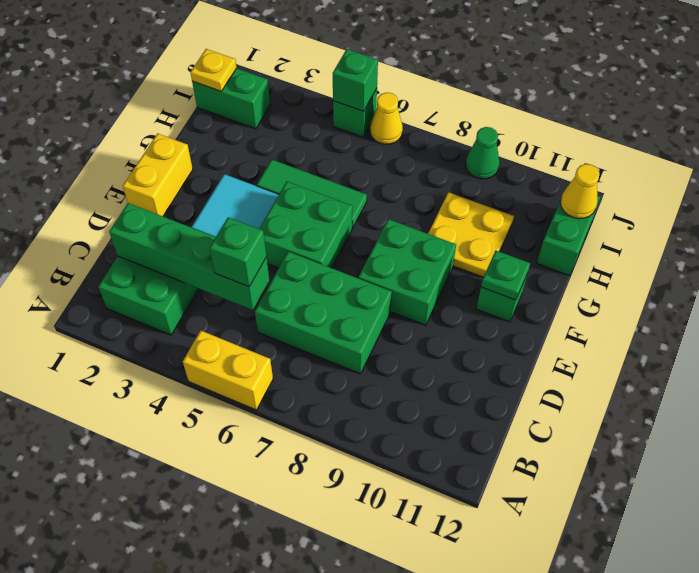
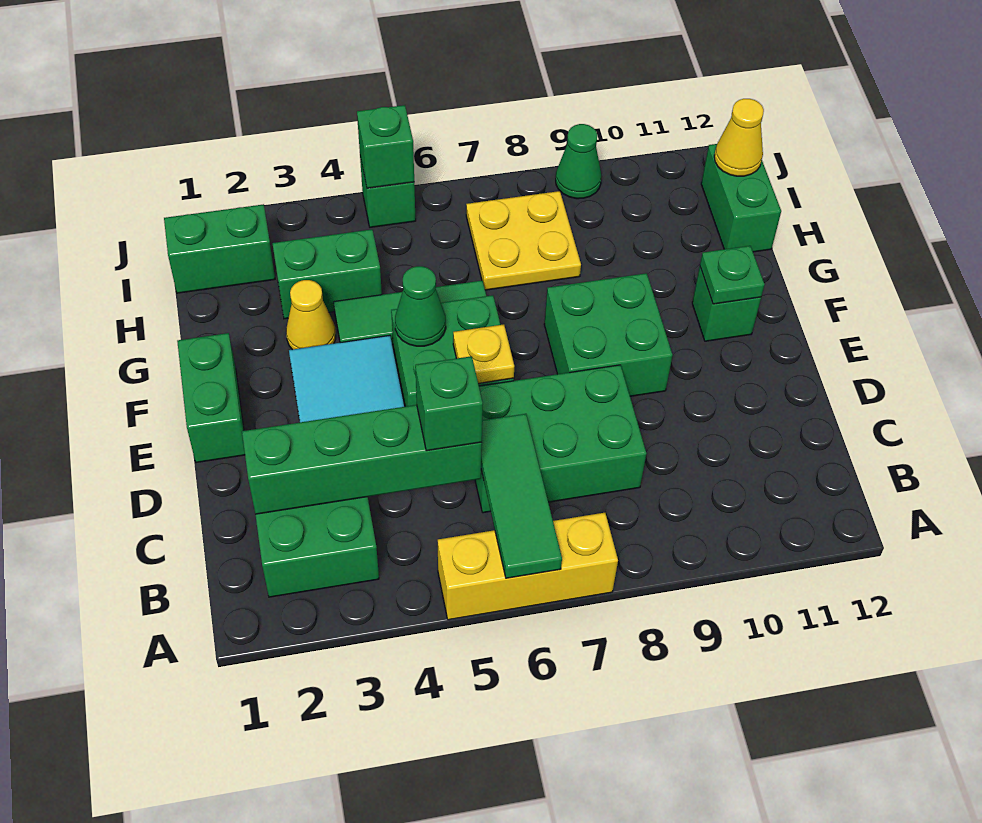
yellow brick A5:A6 level 1 -> yellow brick A5:A7 level 1
none -> green tile A6:C6 level 2
yellow brick E1:F1 level 1 -> green brick E1:F1 level 1
none -> green cone F5 level 2
yellow plate G9:H10 level 1 -> yellow plate H7:I8 level 1
none -> green brick H3:H4 level 1
yellow plate I1 level 2 -> yellow plate E6 level 2
yellow cone J6 level 1 -> yellow cone G3 level 1

